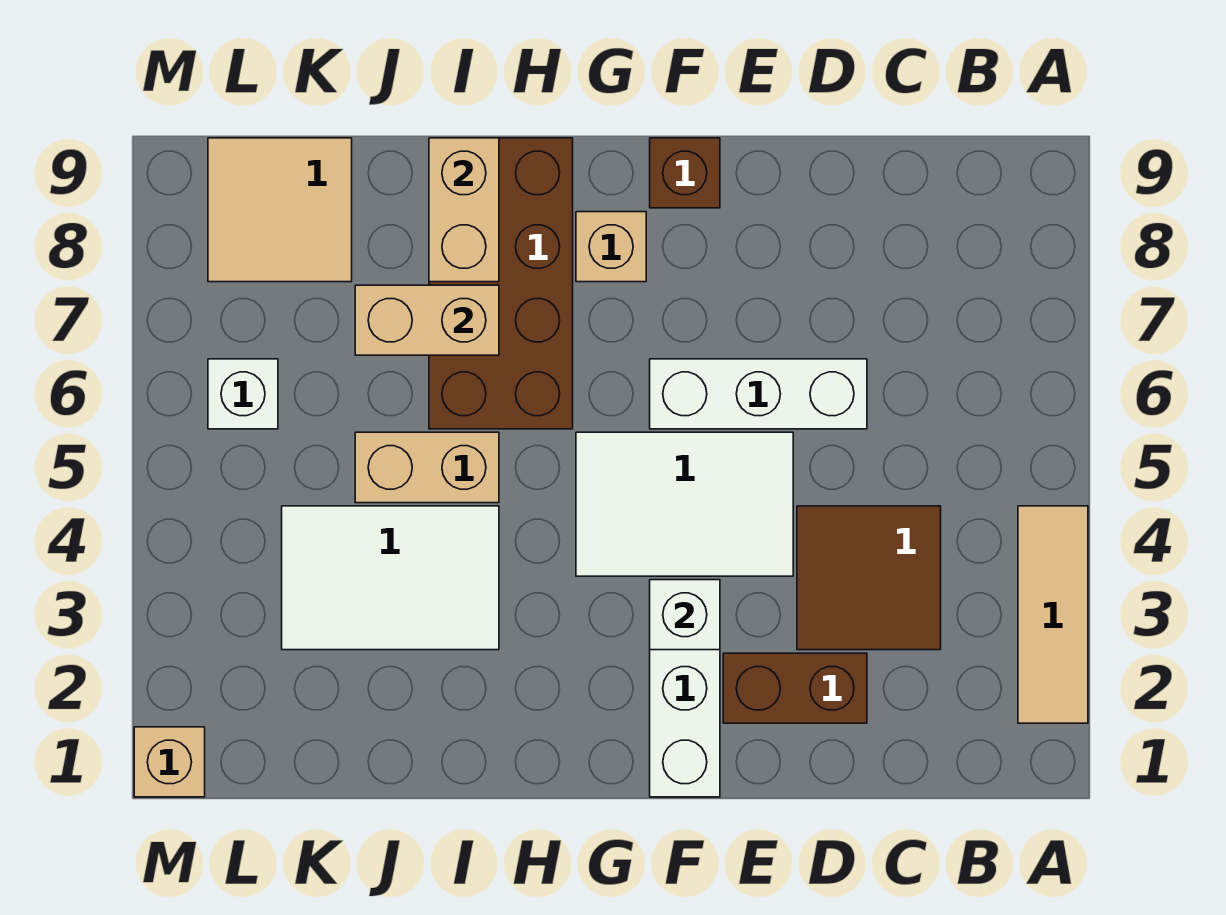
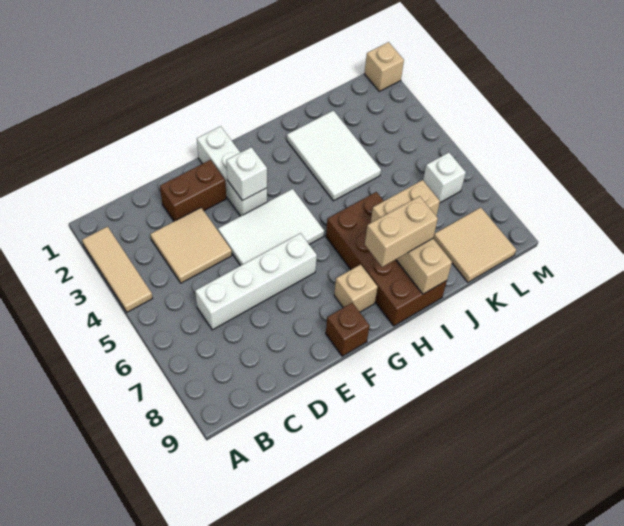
brown tile C3:D4 level 1 -> tan tile C3:D4 level 1
white brick D6:F6 level 1 -> white brick C6:F6 level 1
white tile I3:K4 level 1 -> white tile I2:J4 level 1
tan brick I5:J5 level 1 -> tan brick H8:I8 level 3

